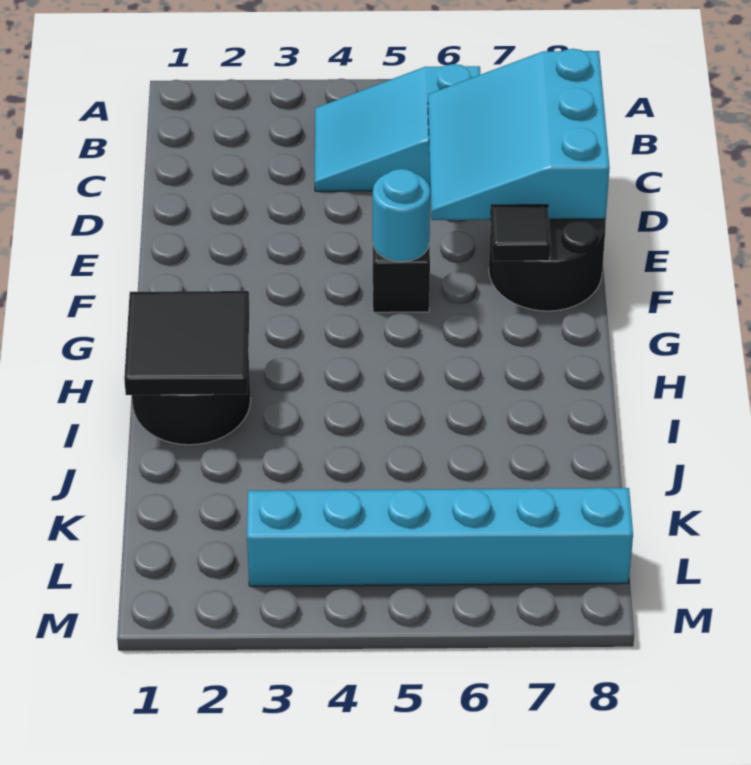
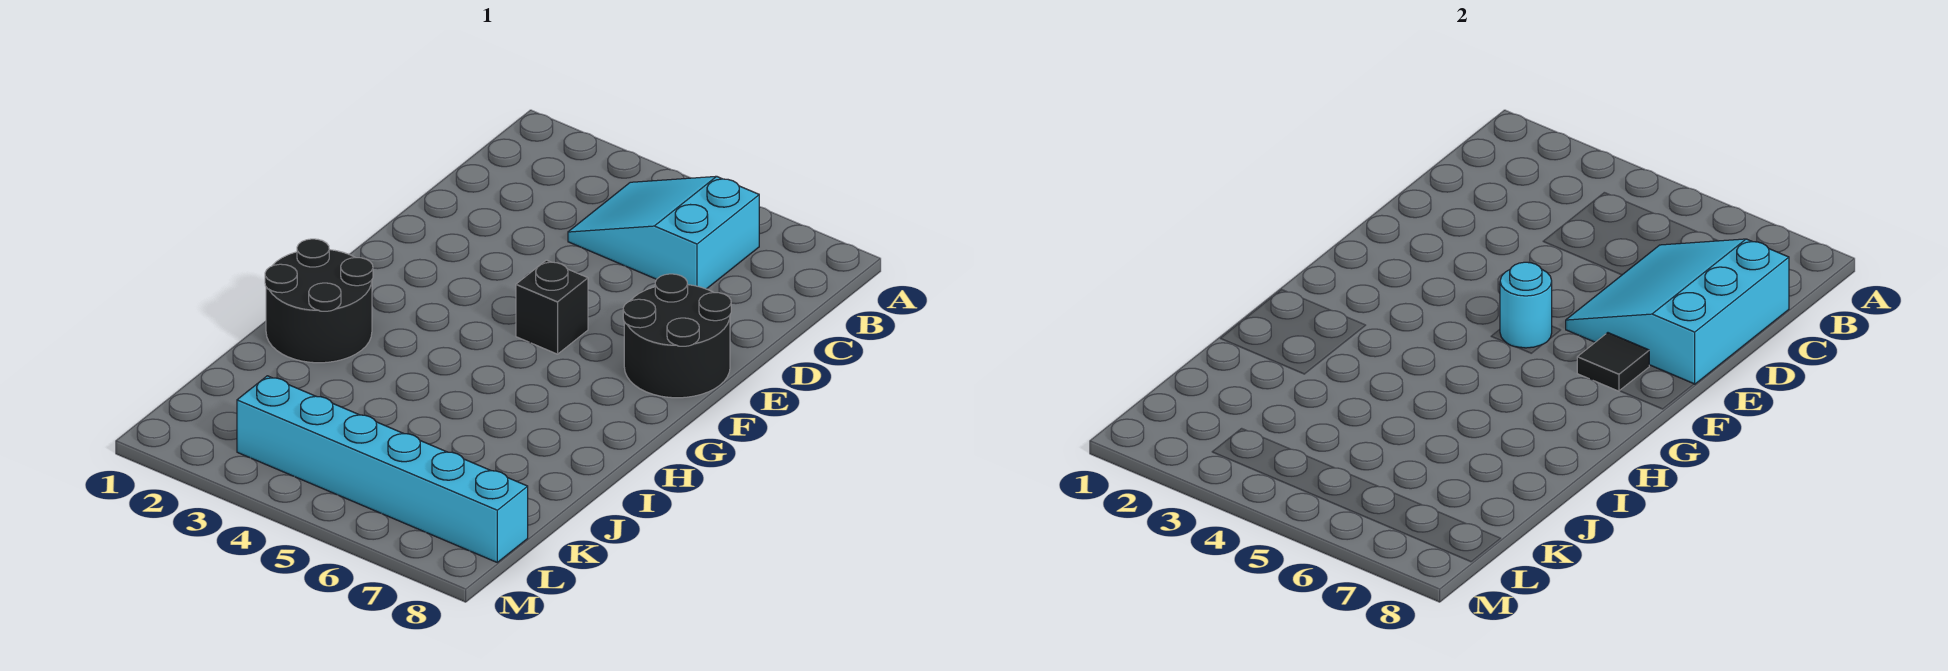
black tile H1:I2 level 2 -> none

